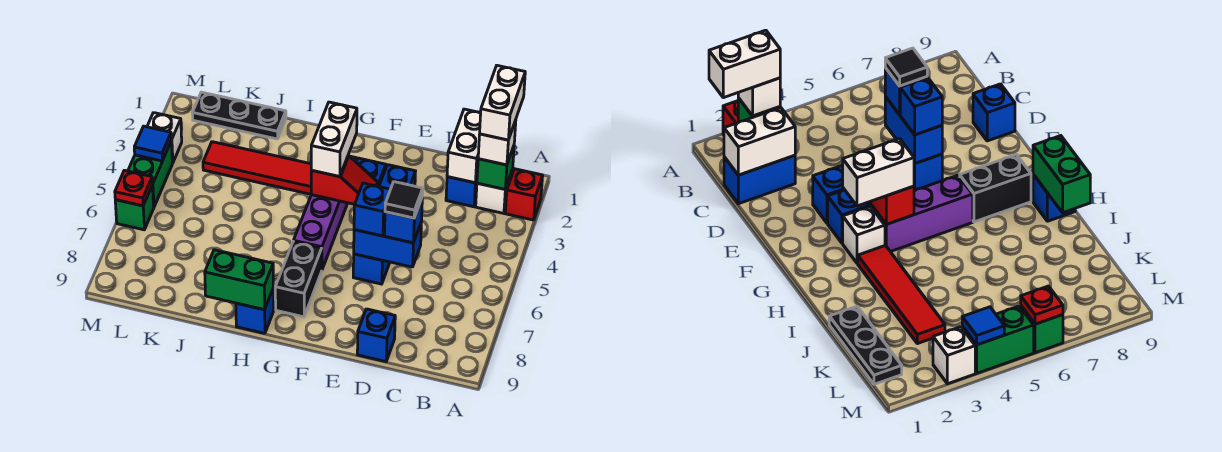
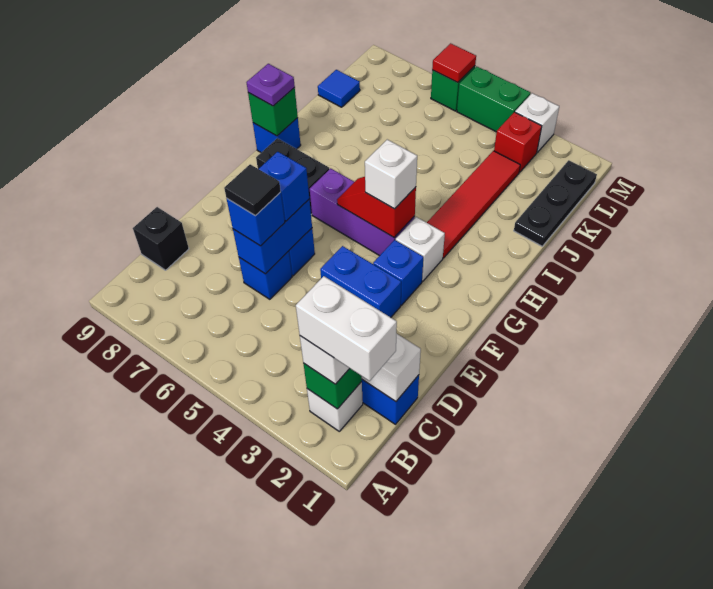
red brick A2 level 1 -> red brick L3 level 1
none -> black brick C9 level 1
blue brick D9 level 1 -> blue brick D6 level 1
red slope F4:G4 level 2 top G -> red slope G4:G5 level 2 top 4
white brick G3:G4 level 3 -> white brick G4 level 3
green brick H9:I9 level 2 -> green brick H9 level 2
none -> purple plate H9 level 3
blue tile M4 level 2 -> blue tile K9 level 1
red plate M6 level 2 -> red tile M6 level 2

